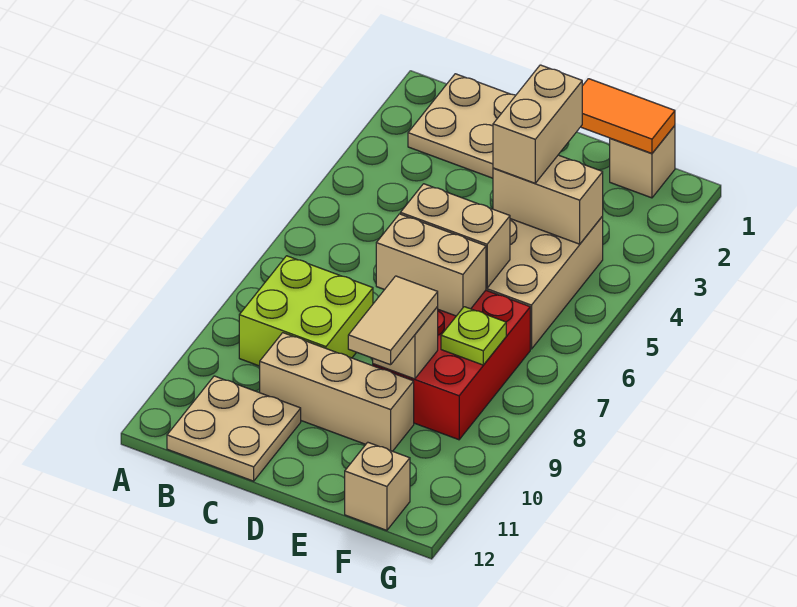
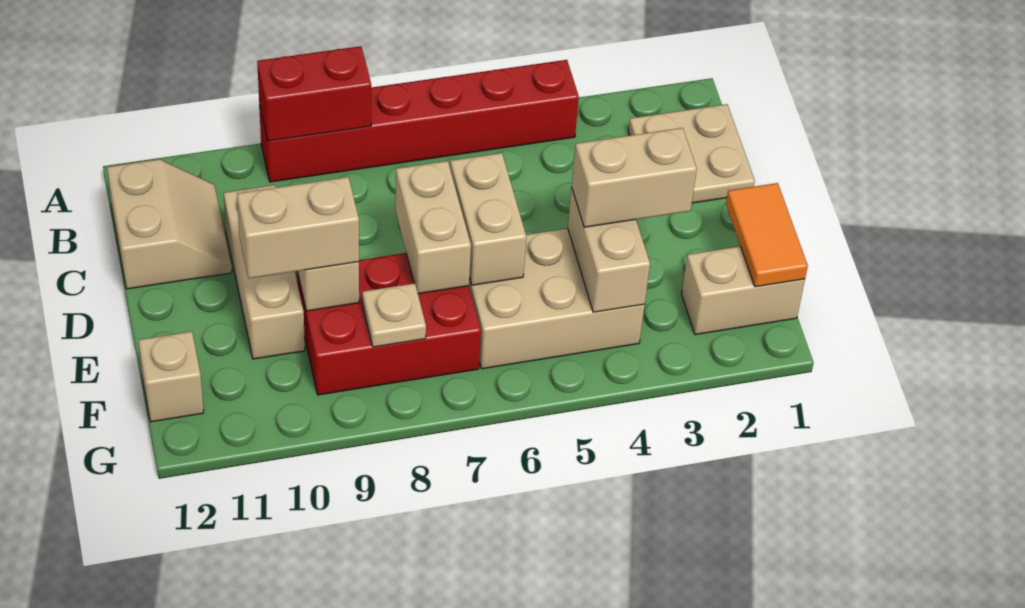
none -> red brick A4:A9 level 1
none -> red brick A8:A9 level 2
lime brick B8:C9 level 1 -> none
tan plate B11:C12 level 1 -> tan slope B11:C12 level 1 top 12
tan tile E9:E10 level 3 -> tan brick E9:E10 level 3
tan brick F1 level 1 -> tan brick F1:F2 level 1
lime plate F8 level 2 -> tan plate F8 level 2

